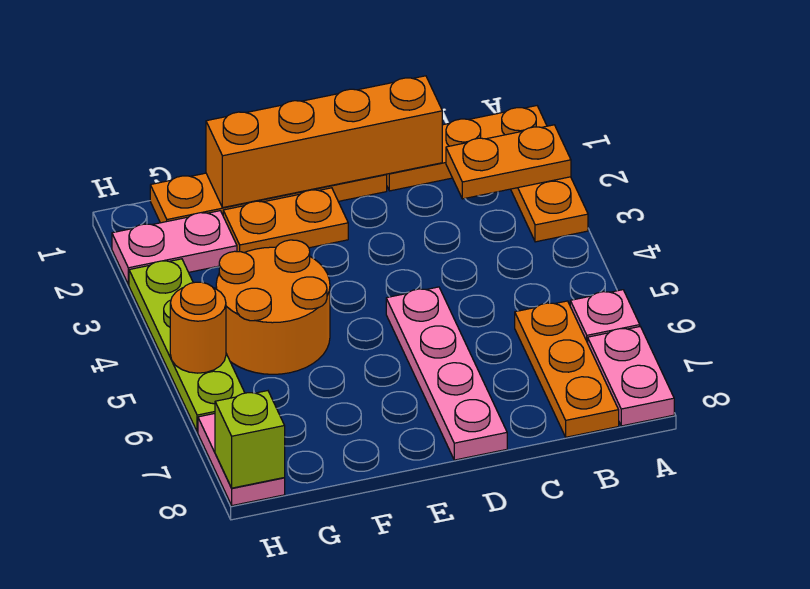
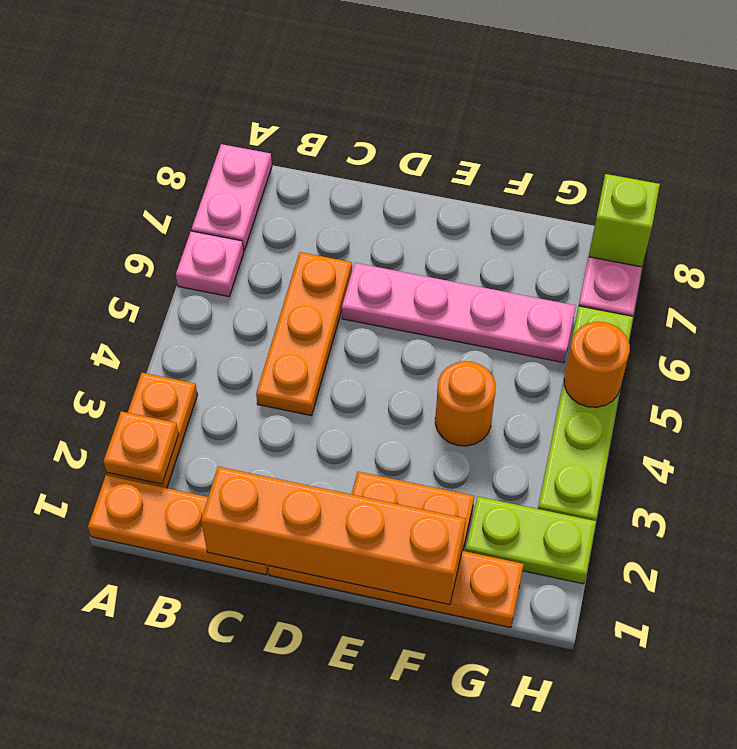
orange plate A2:B2 level 2 -> orange plate A2 level 2
orange plate B6:B8 level 1 -> orange plate C4:C6 level 1
pink plate D5:D8 level 1 -> pink plate D6:G6 level 1
orange round brick F4:G5 level 1 -> orange round brick F4 level 1
pink plate G2:H2 level 1 -> lime plate G2:H2 level 1

